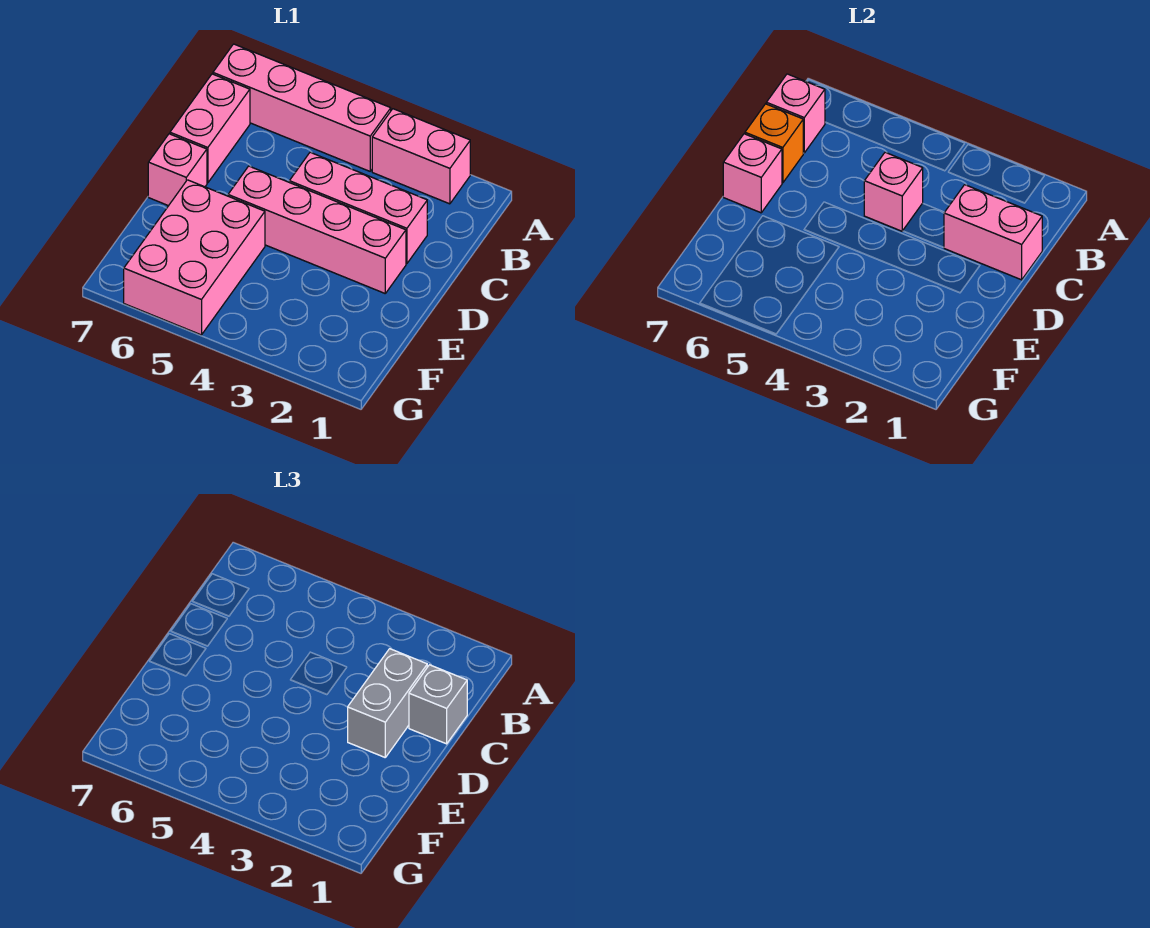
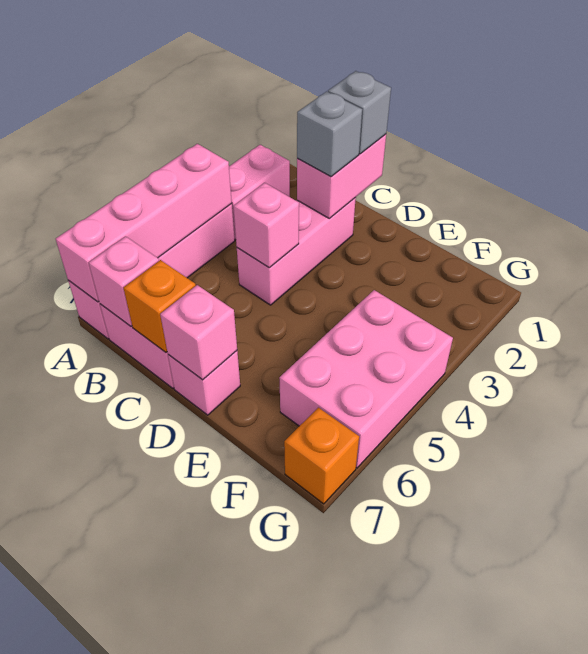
grey brick C2:D2 level 3 -> grey brick C2 level 3
pink brick D2:D5 level 1 -> pink brick A4:A7 level 2
pink brick E5:G6 level 1 -> pink brick F4:G6 level 1
none -> orange brick G7 level 1

